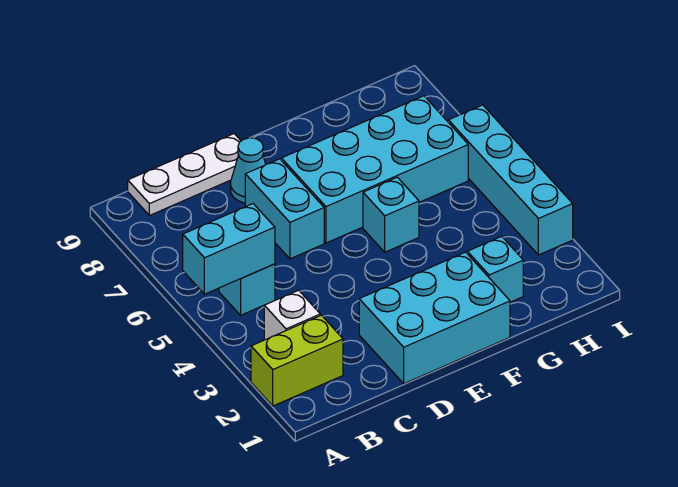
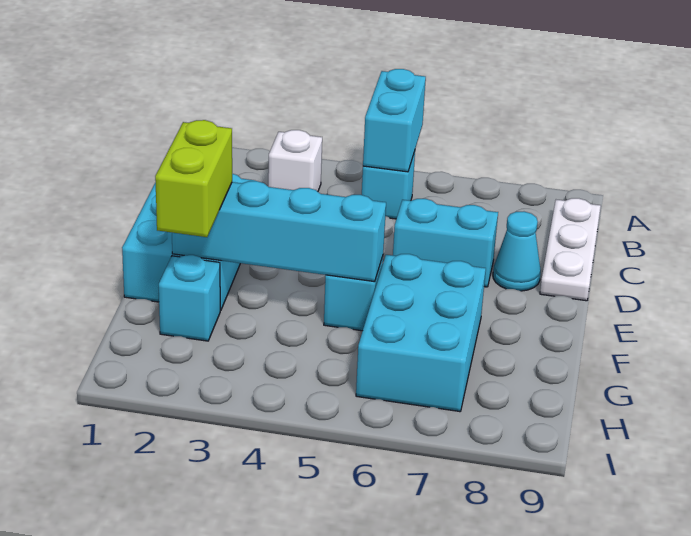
lime brick A2:B2 level 1 -> lime brick F2:G2 level 3
cyan brick E6:H7 level 1 -> cyan brick F6:H7 level 1
cyan brick I3:I6 level 1 -> cyan brick F2:F5 level 2

